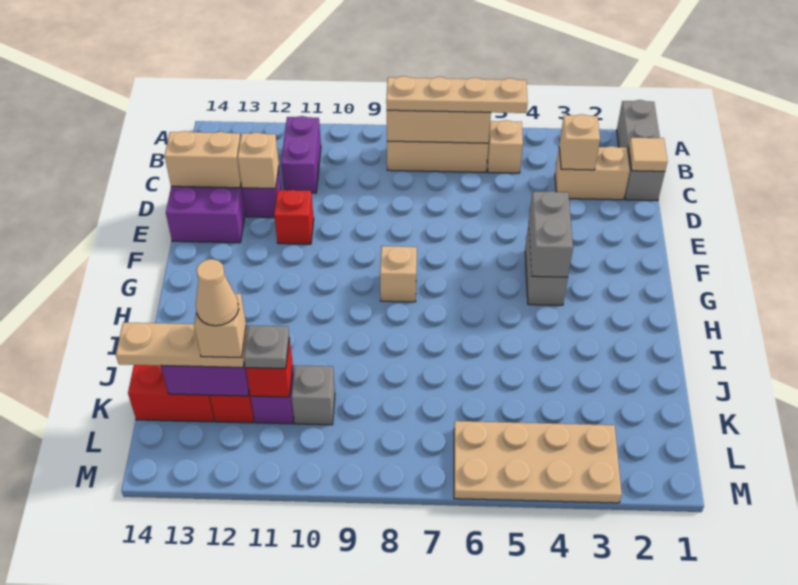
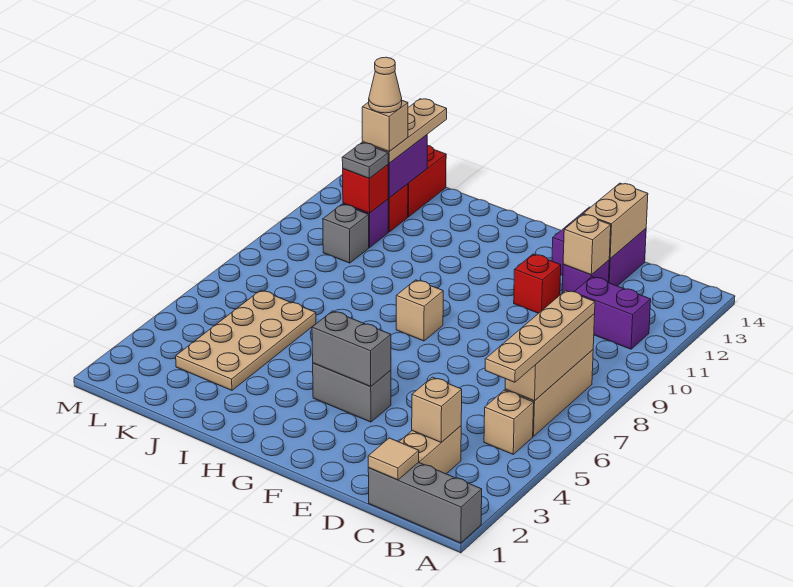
tan plate L3:M6 level 1 -> tan plate J3:K6 level 1

